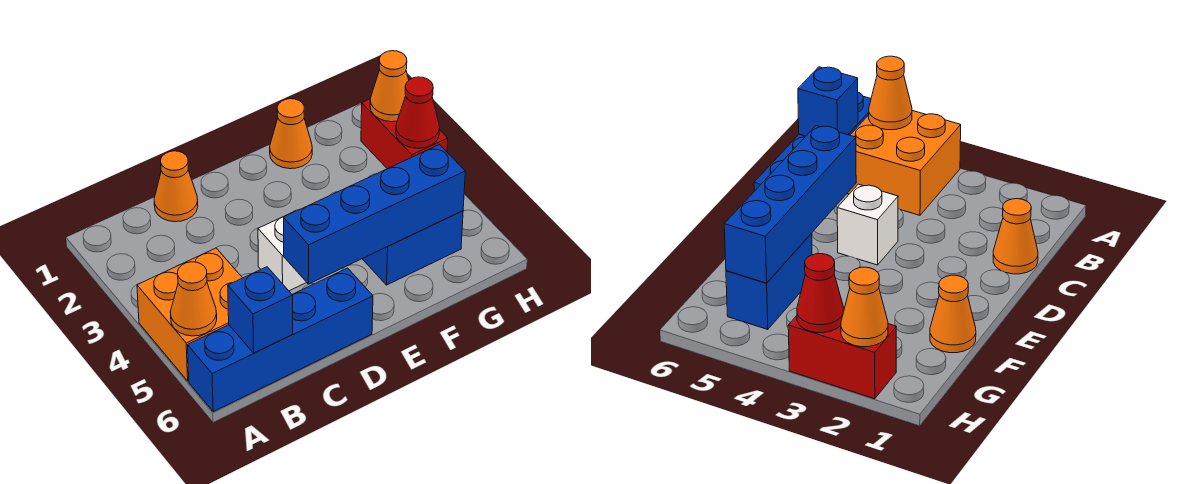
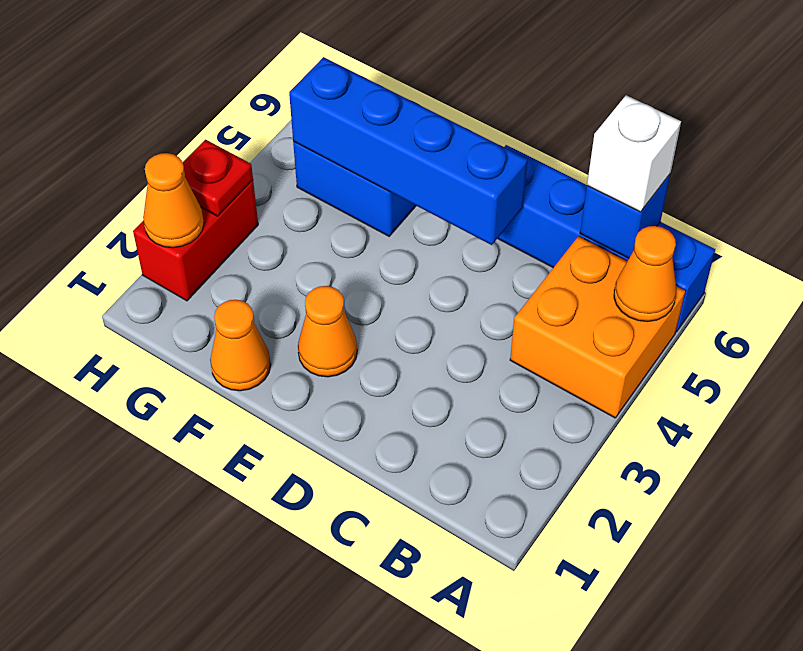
orange cone C1 level 1 -> orange cone E2 level 1
white brick D4 level 1 -> white brick B6 level 3
red cone H3 level 2 -> red plate H3 level 2

